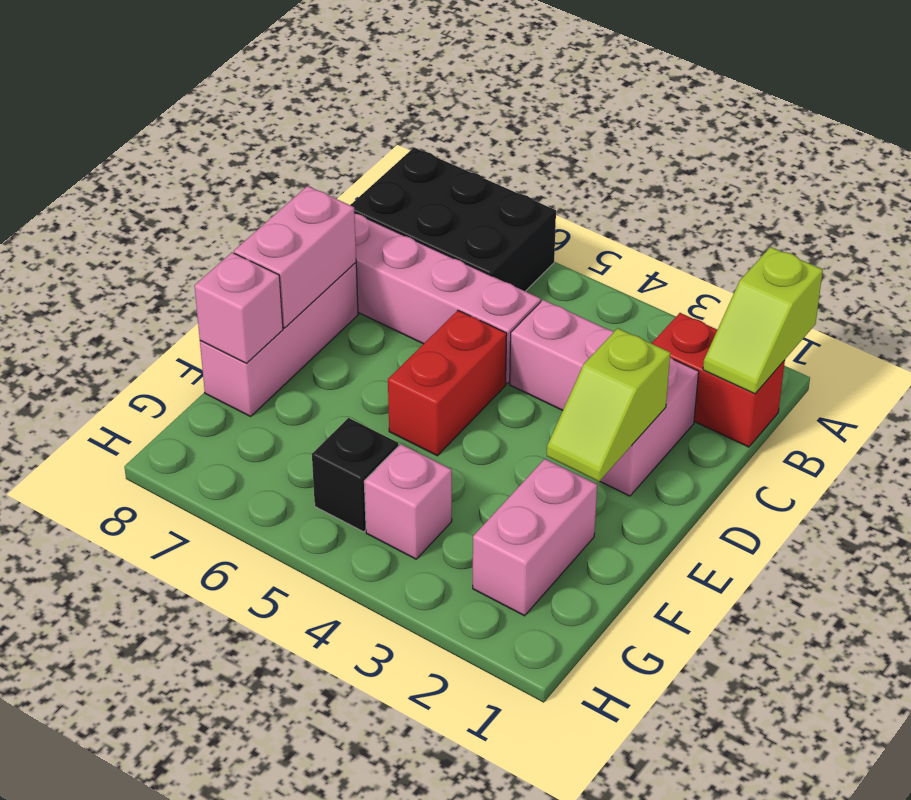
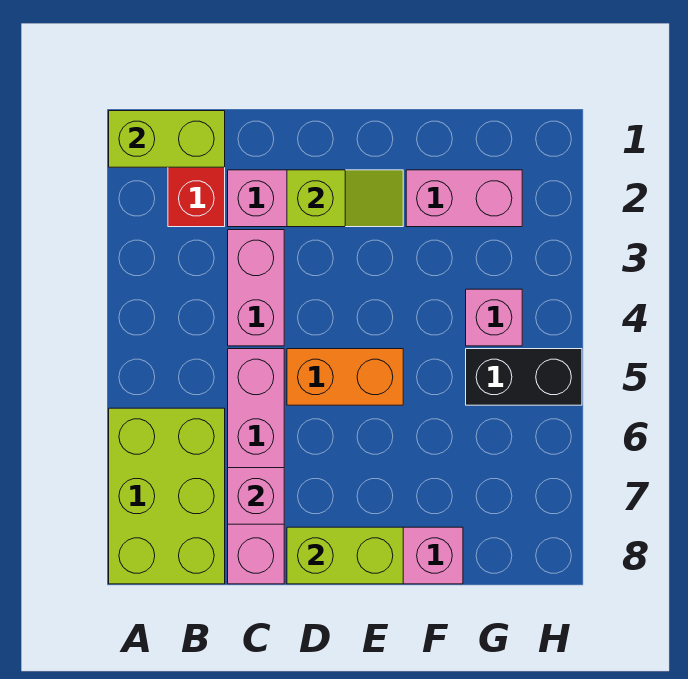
lime slope A1:B1 level 2 top A -> lime brick A1:B1 level 2
black brick A6:B8 level 1 -> lime brick A6:B8 level 1
red brick D5:E5 level 1 -> orange brick D5:E5 level 1
pink brick D8:E8 level 2 -> lime brick D8:E8 level 2
pink brick F8 level 2 -> pink brick C7 level 2
black brick G5 level 1 -> black brick G5:H5 level 1

